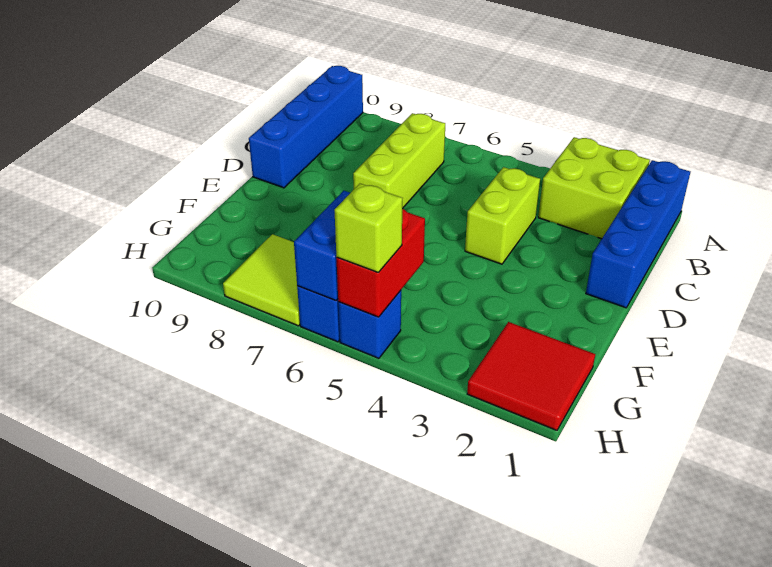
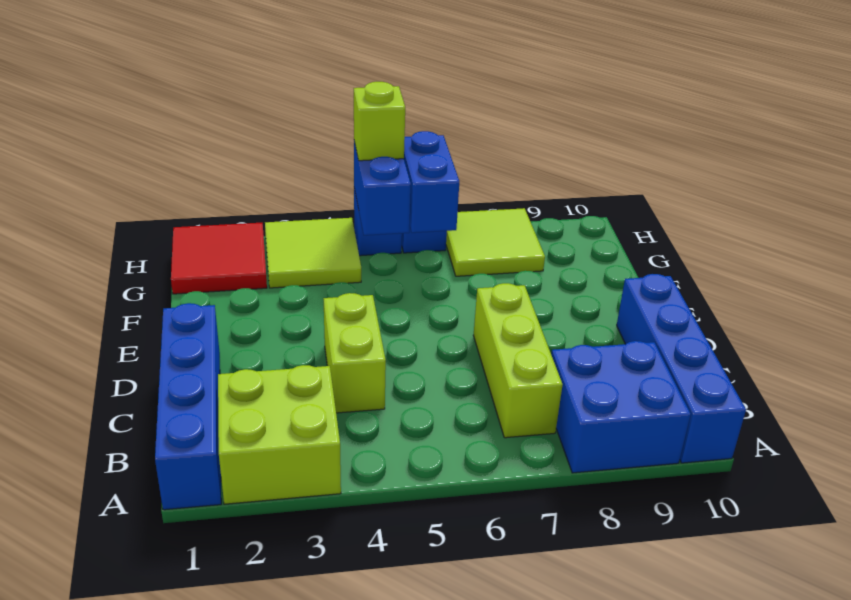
none -> blue brick A8:B9 level 1
none -> lime tile G3:H4 level 1
red brick G5:H5 level 2 -> blue brick G5:H5 level 2

